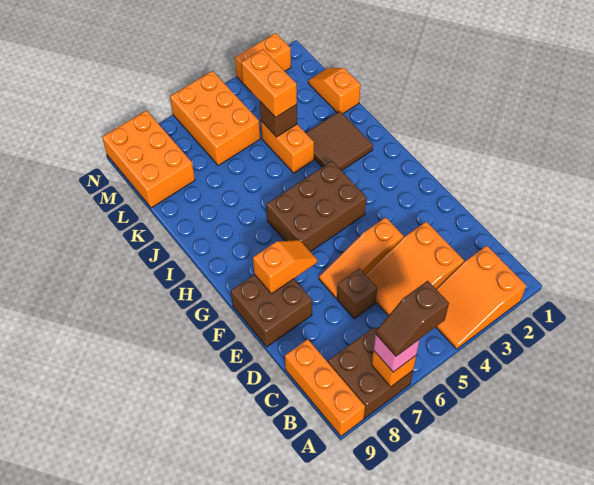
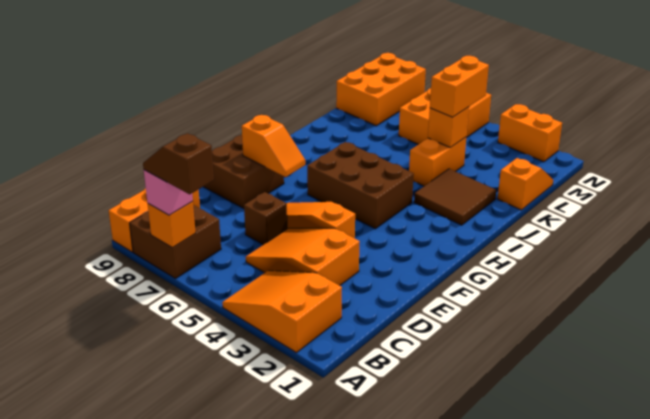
brown brick K4 level 2 -> orange brick K4 level 2

